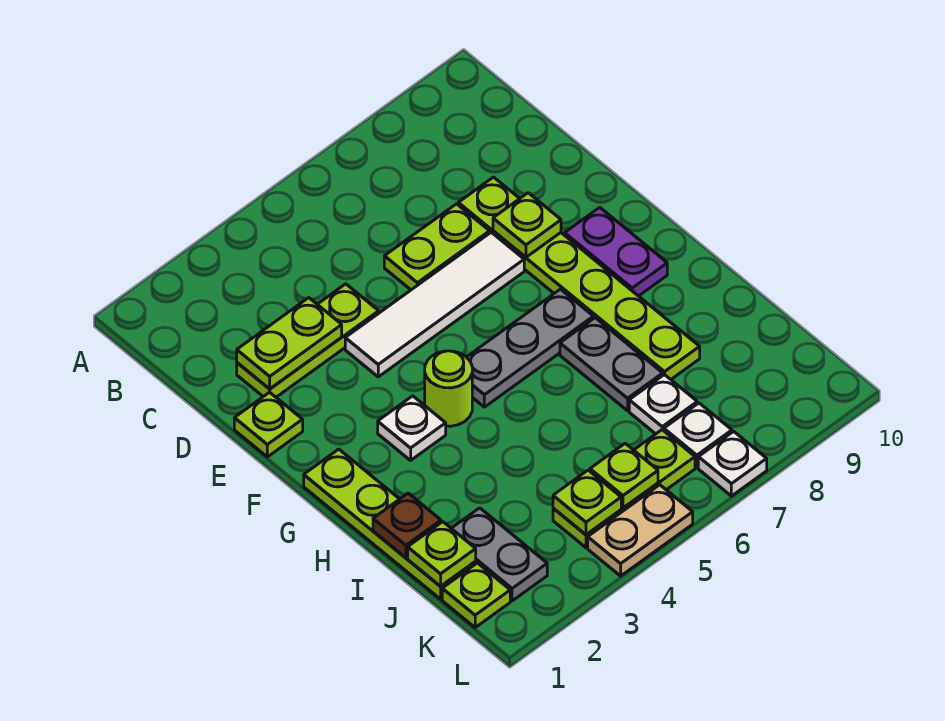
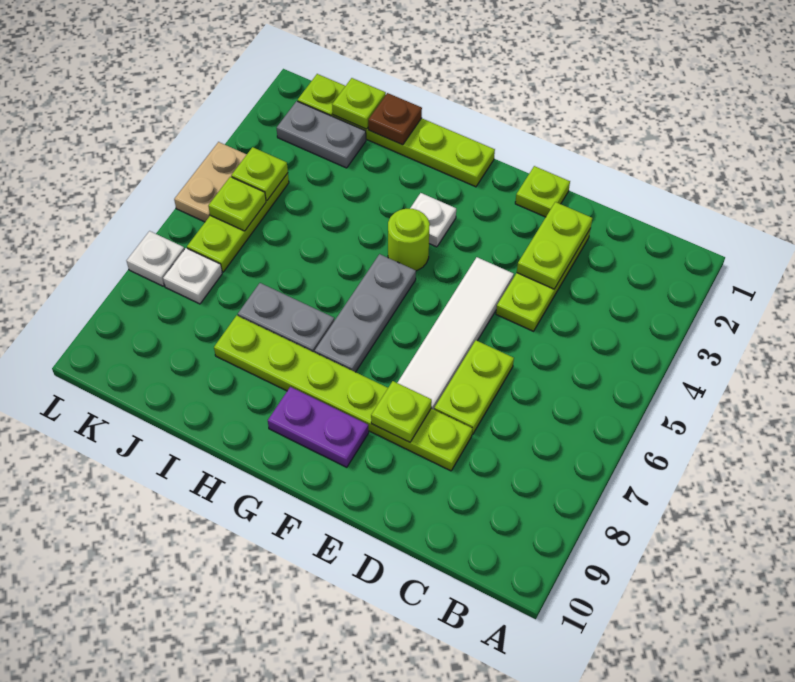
white plate J7 level 1 -> none

